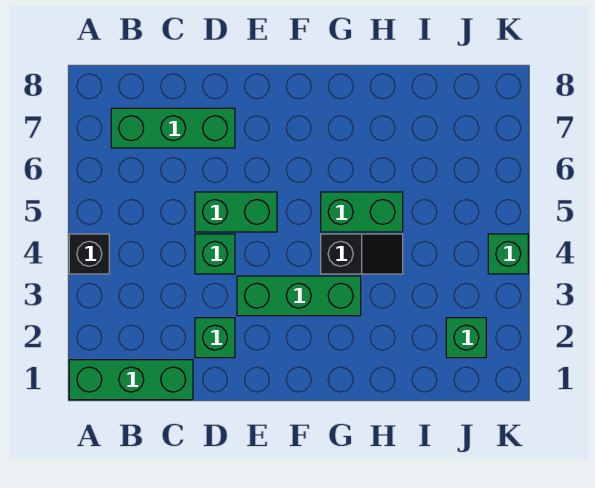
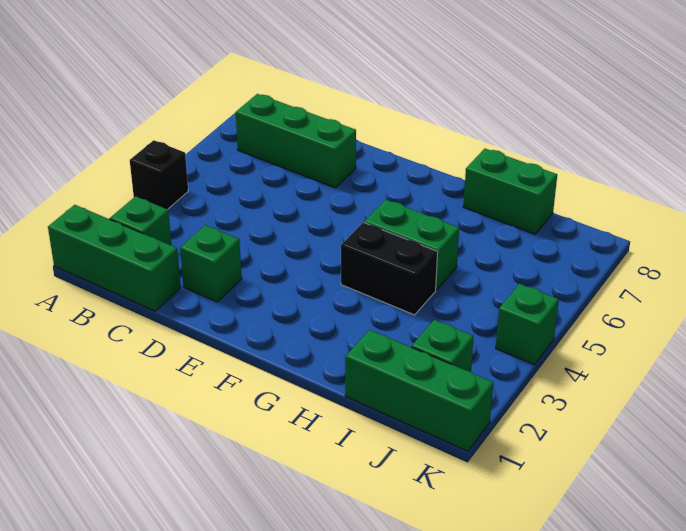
green brick D4 level 1 -> green brick B2 level 1
green brick D5:E5 level 1 -> green brick H8:I8 level 1
green brick E3:G3 level 1 -> green brick I1:K1 level 1
black slope G4:H4 level 1 top G -> black brick G4:H4 level 1

